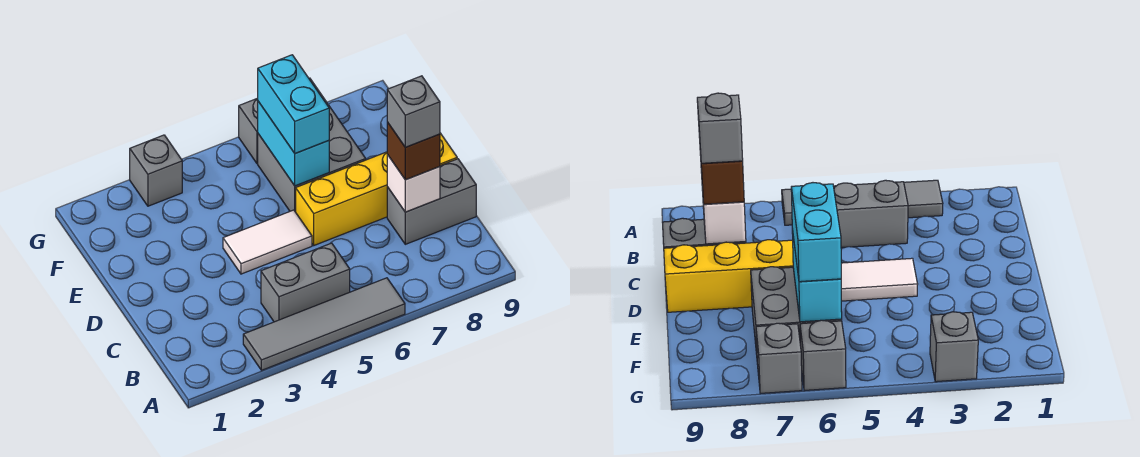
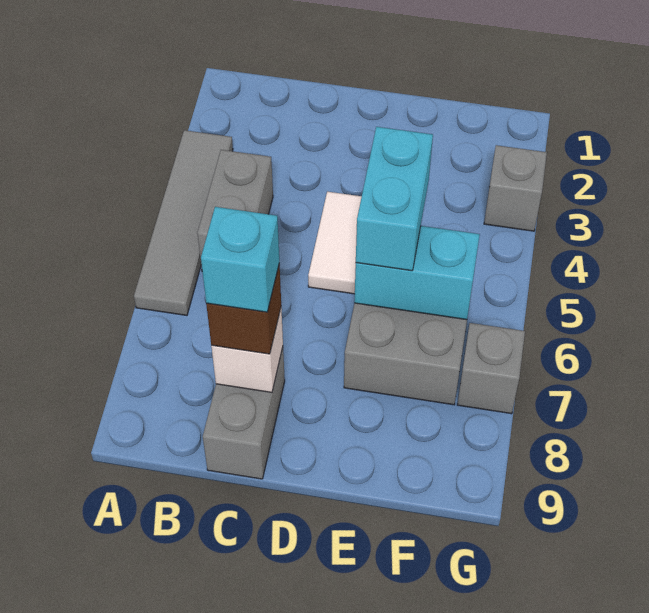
grey brick C8 level 4 -> cyan brick C8 level 4
yellow brick D6:D9 level 1 -> none
cyan brick E6:F6 level 3 -> cyan brick E5:E6 level 3
grey brick G6 level 1 -> none

